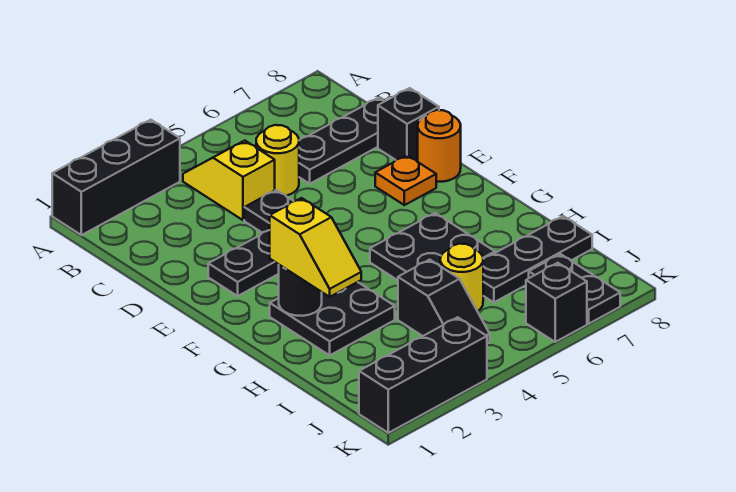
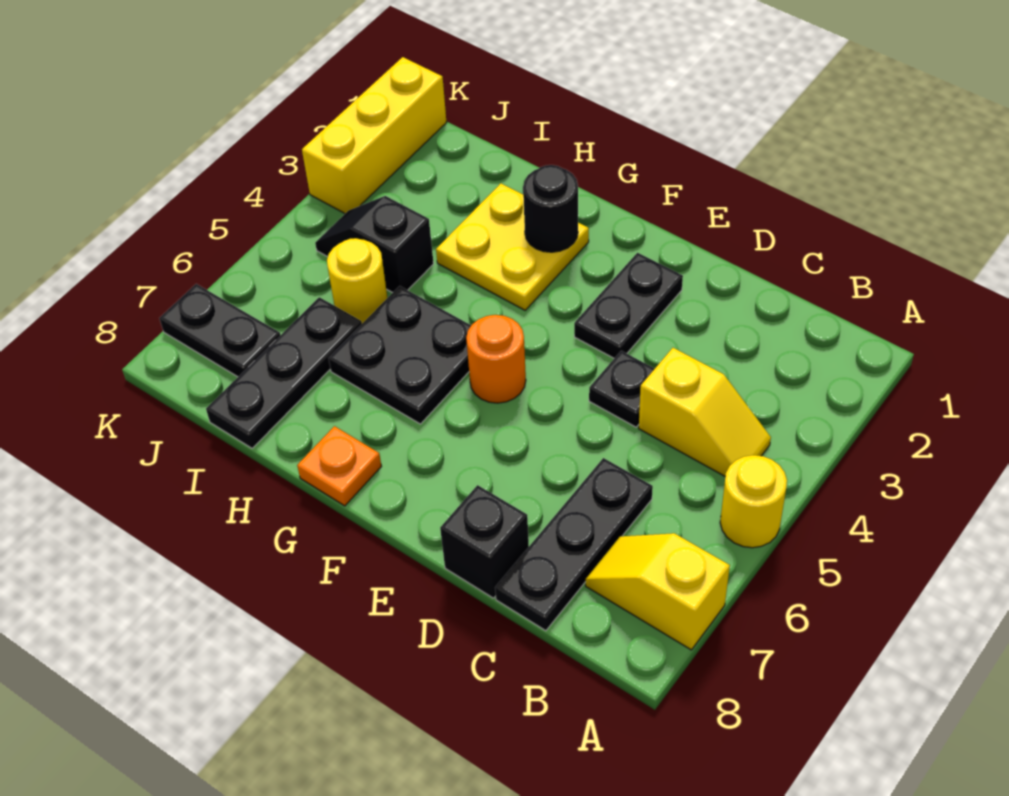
black brick A1:A3 level 1 -> none
yellow round brick C5 level 1 -> yellow round brick A5 level 1
orange plate E7 level 1 -> orange plate G8 level 1
orange round brick E8 level 1 -> orange round brick F5 level 1
black plate G2:H3 level 1 -> yellow plate G2:H3 level 1
yellow slope G2:H2 level 3 top G -> yellow slope A7:B7 level 1 top A
black brick K1:K3 level 1 -> yellow brick K1:K3 level 1
black brick K6 level 1 -> none

